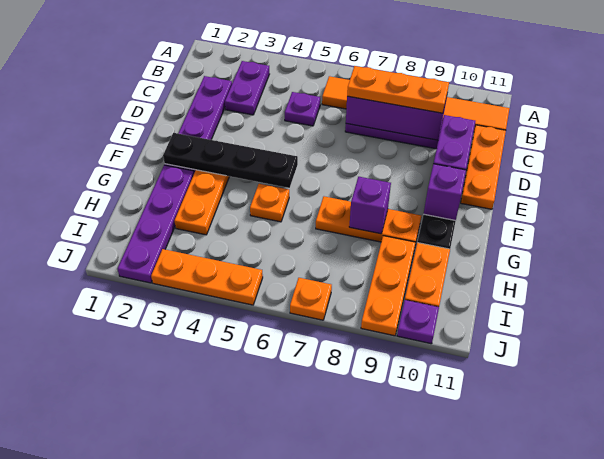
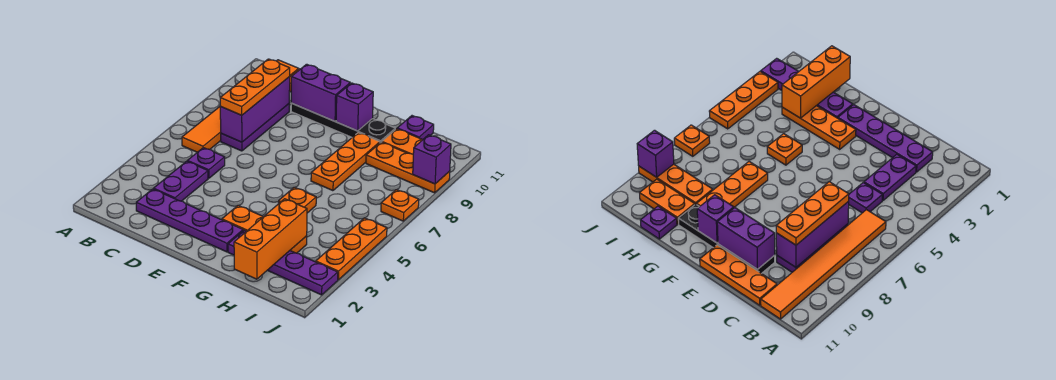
purple plate B3:C3 level 1 -> purple plate C3:C4 level 1
black plate F2:F5 level 2 -> none
purple brick G8 level 2 -> purple brick J9 level 2
none -> orange brick H1:H3 level 2
purple plate J10 level 1 -> purple plate H11 level 1

